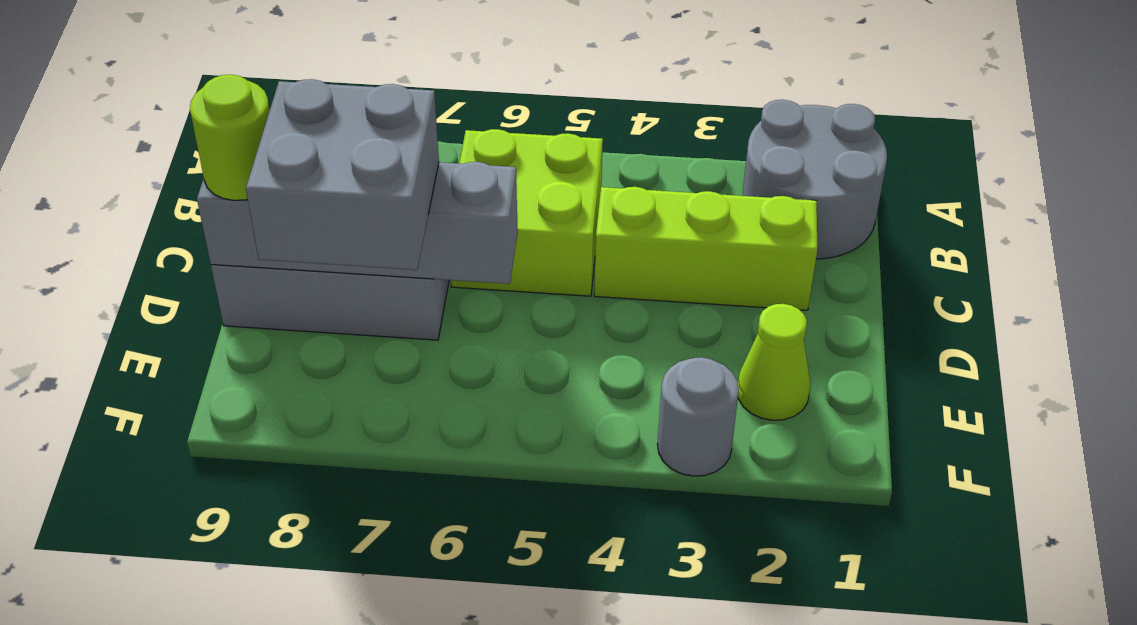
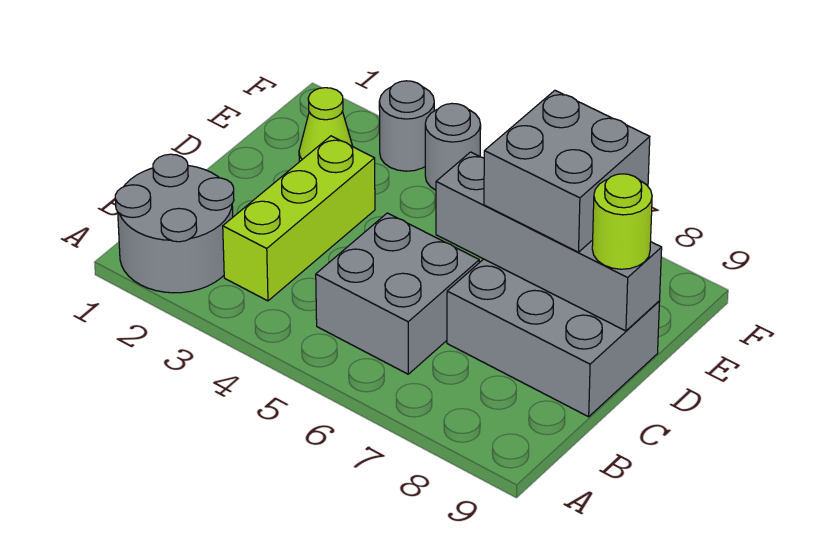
lime brick B5:C6 level 1 -> grey brick B5:C6 level 1
lime brick C2:C4 level 1 -> lime brick B3:D3 level 1
none -> grey round brick F4 level 1

